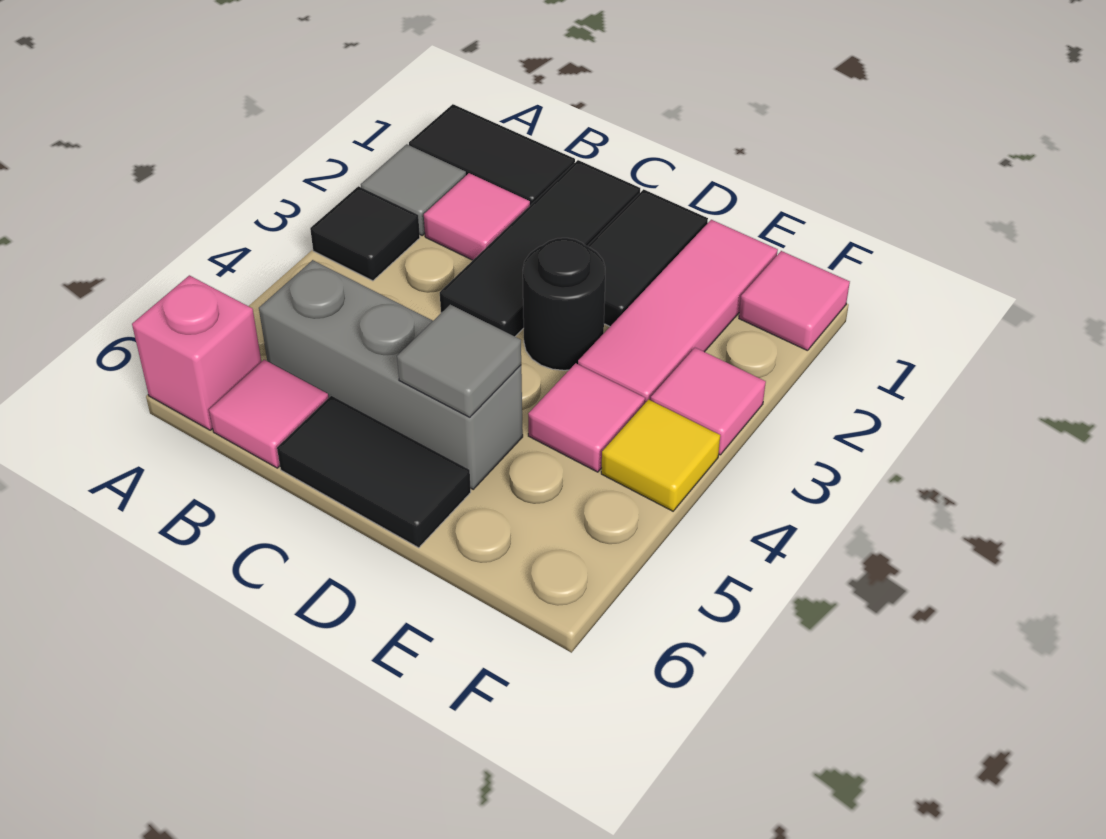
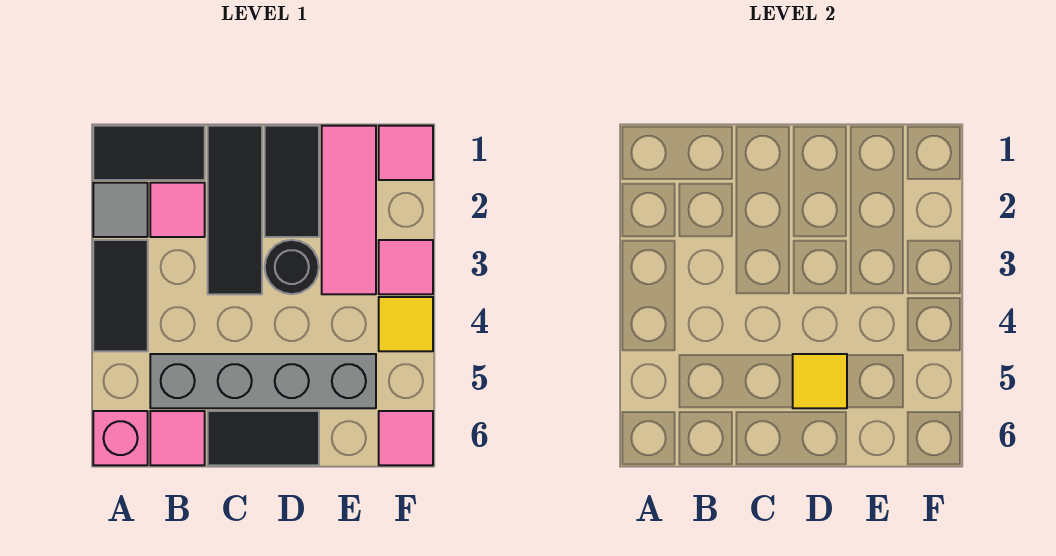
black tile A3 level 1 -> black tile A3:A4 level 1
grey brick B5:D5 level 1 -> grey brick B5:E5 level 1
grey tile D5 level 2 -> yellow tile D5 level 2
pink tile E4 level 1 -> pink tile F6 level 1

